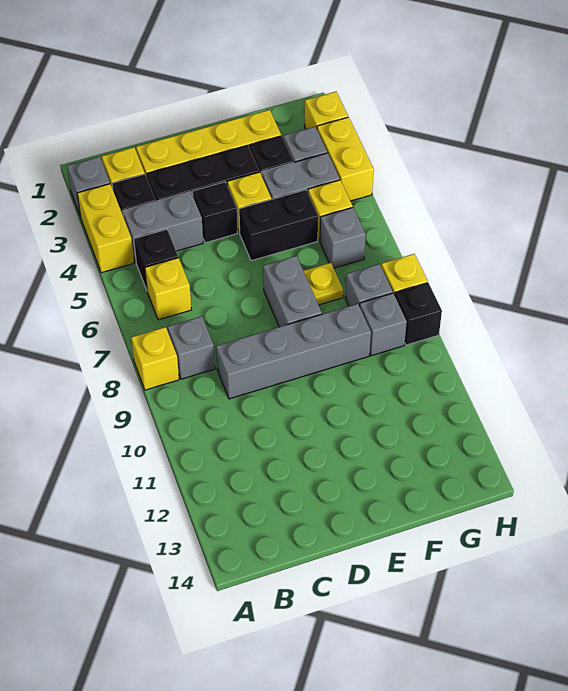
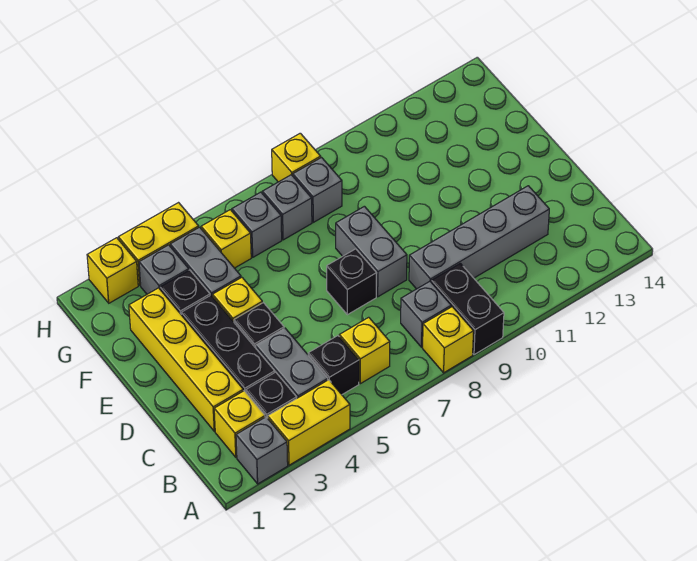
grey brick C9:F9 level 1 -> grey brick C9:C12 level 1
black brick E5:F5 level 1 -> black brick A9:B9 level 1
grey brick E7:E8 level 1 -> grey brick D8:E8 level 1
yellow plate F7 level 1 -> none
grey brick G9 level 1 -> grey brick G7 level 1
black brick H9 level 1 -> black brick D7 level 1

